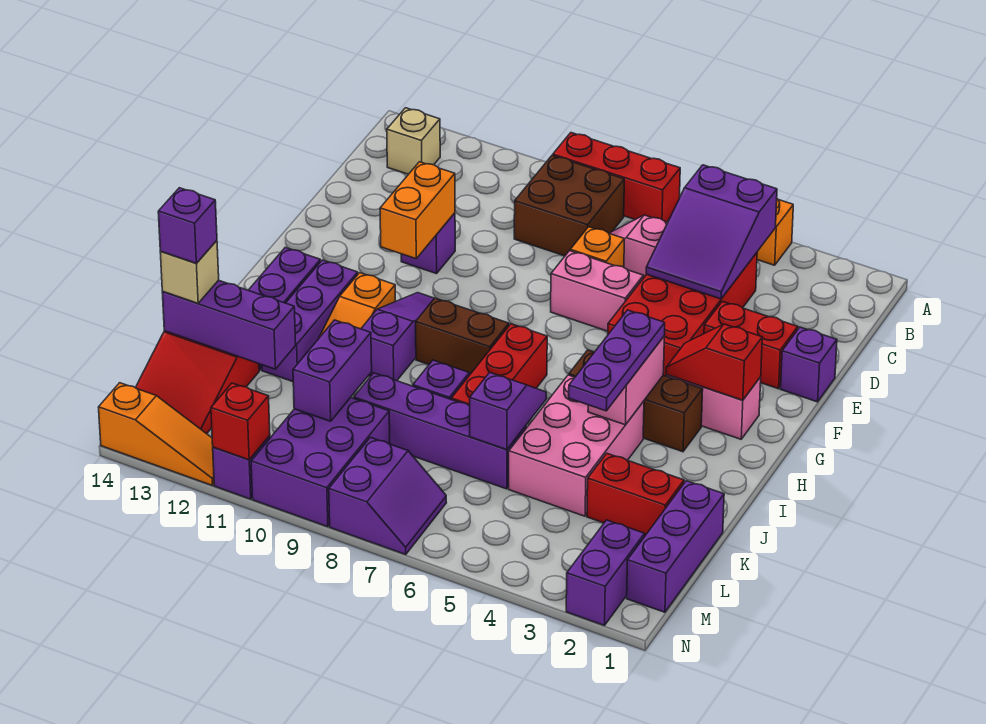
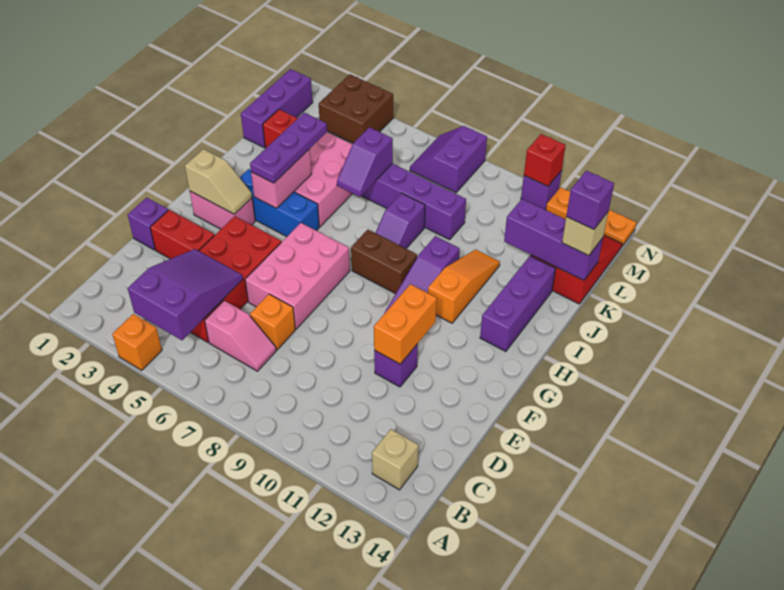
red brick A7:A9 level 1 -> none
brown brick B8:C9 level 1 -> brown brick M3:N4 level 1
pink brick E6:E7 level 1 -> pink brick E6:G7 level 1
red slope G2:G3 level 2 top 2 -> tan slope G2:G3 level 2 top 2
brown brick H3:H5 level 1 -> blue brick H3:H5 level 1
red brick H7:J7 level 1 -> none
purple brick H12:J12 level 1 -> none
purple brick K10:L10 level 2 -> none
purple brick L9:N10 level 1 -> none
purple brick M2:N2 level 1 -> none
orange slope N12:N14 level 1 top 14 -> orange plate N12:N14 level 1

